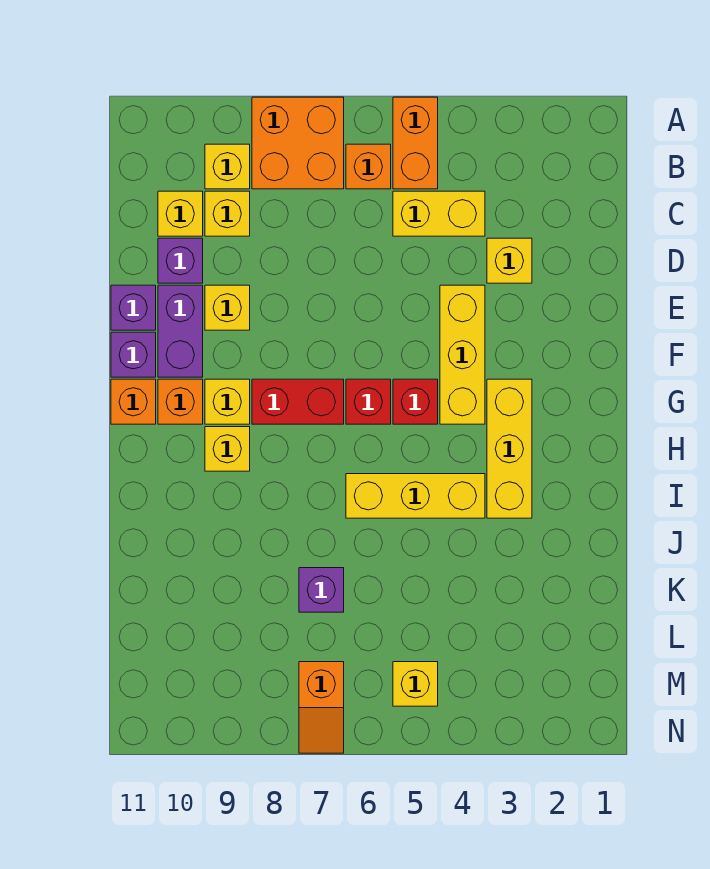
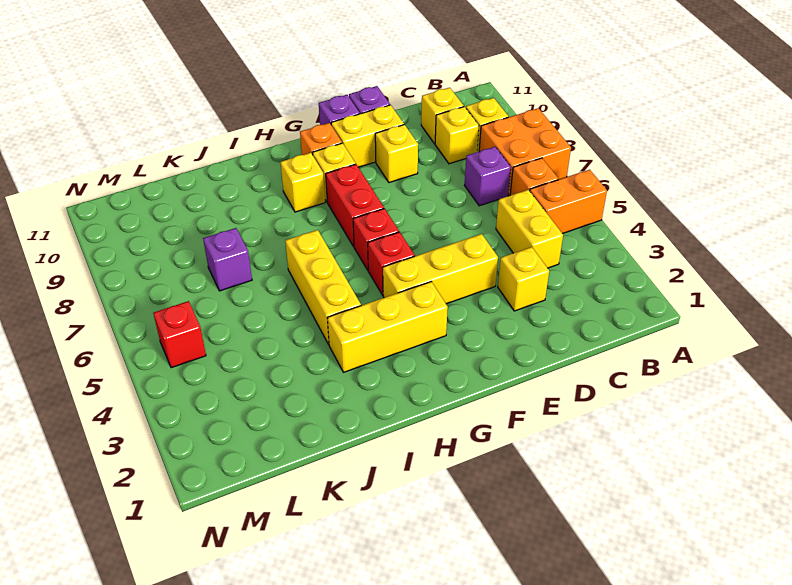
purple brick D10 level 1 -> purple brick C7 level 1
purple brick E10:F10 level 1 -> yellow brick E10:F10 level 1
orange brick G11 level 1 -> none
yellow brick M5 level 1 -> red brick M5 level 1
orange slope M7:N7 level 1 top M -> none

